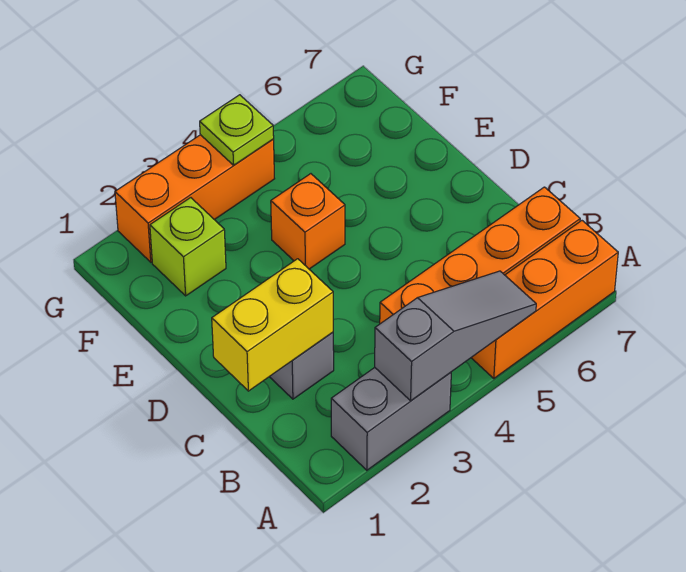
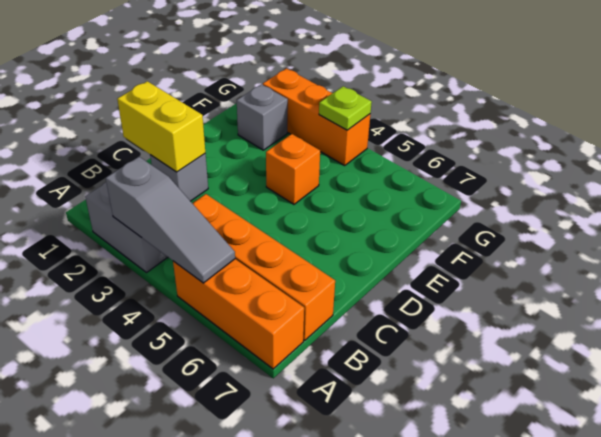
lime brick F2 level 1 -> grey brick F2 level 1

